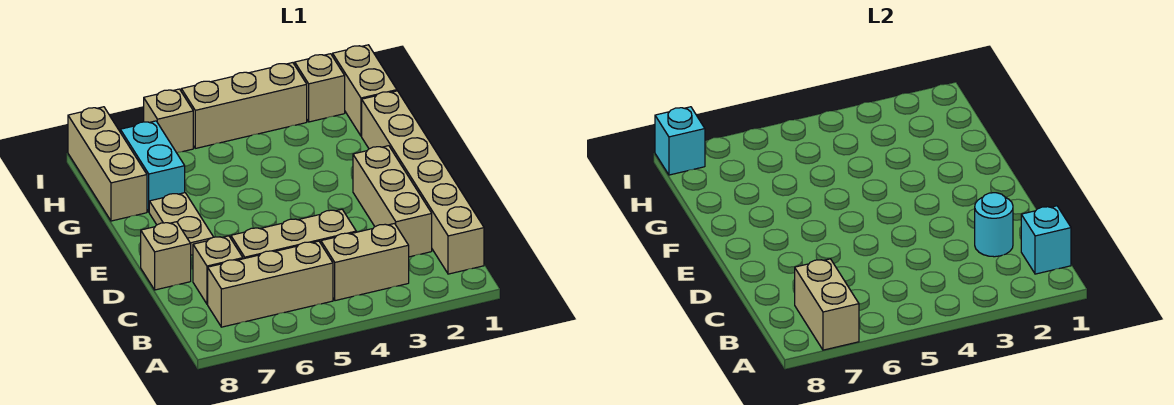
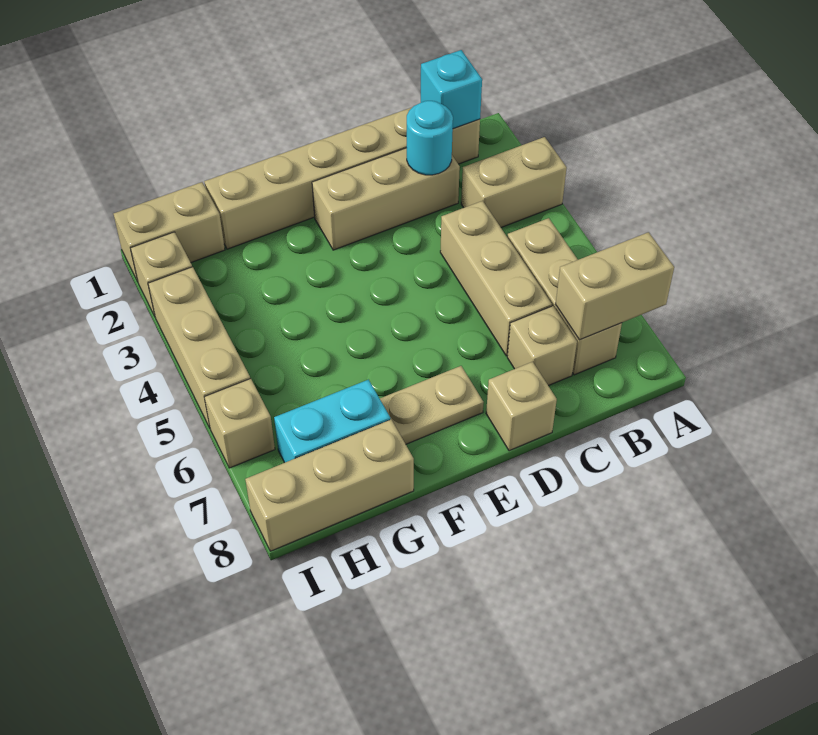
tan brick B3:B4 level 1 -> tan brick A3:B3 level 1
cyan brick I8 level 2 -> none

